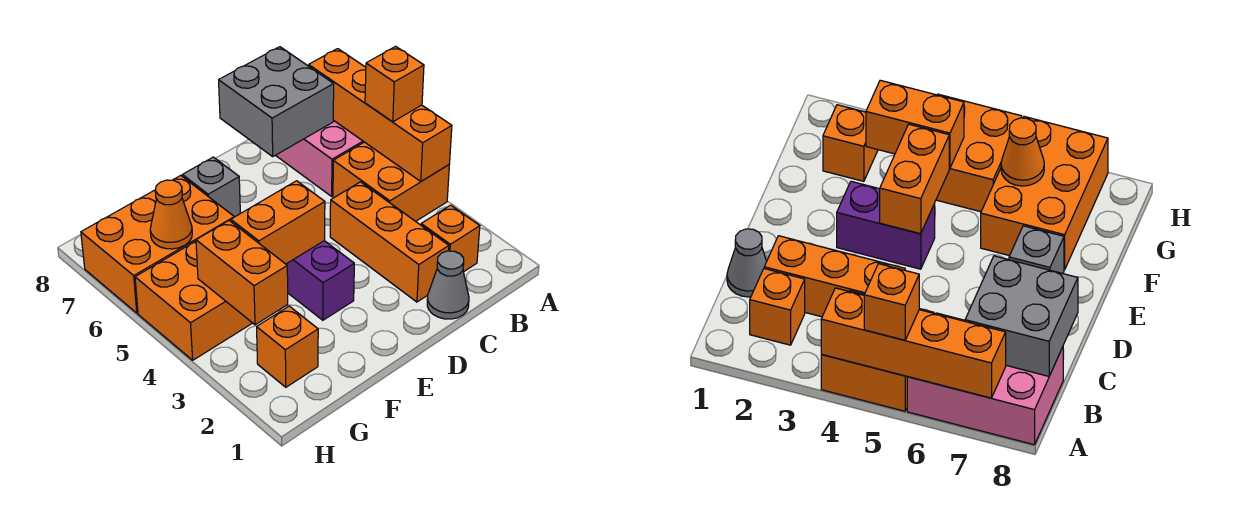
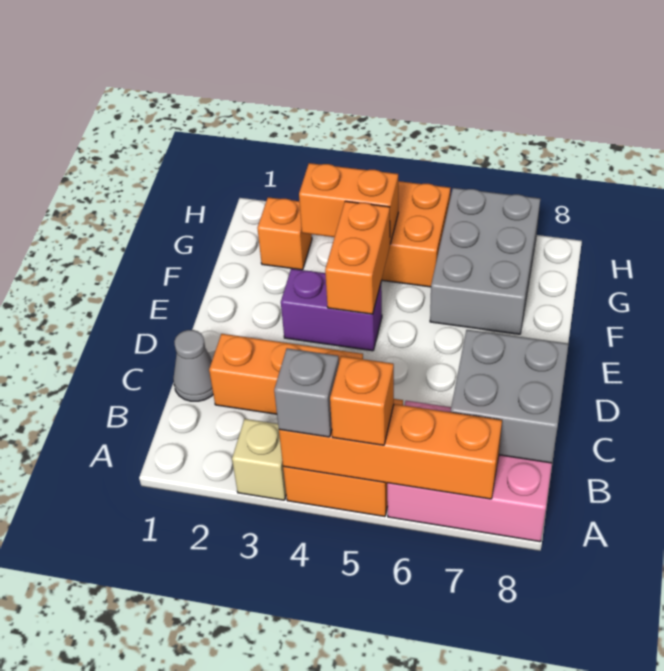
none -> tan brick A3 level 1
orange brick B2 level 1 -> none
grey brick E7 level 1 -> grey brick A4 level 3
orange brick F6:H7 level 1 -> grey brick F6:H7 level 1
orange cone G6 level 2 -> none

